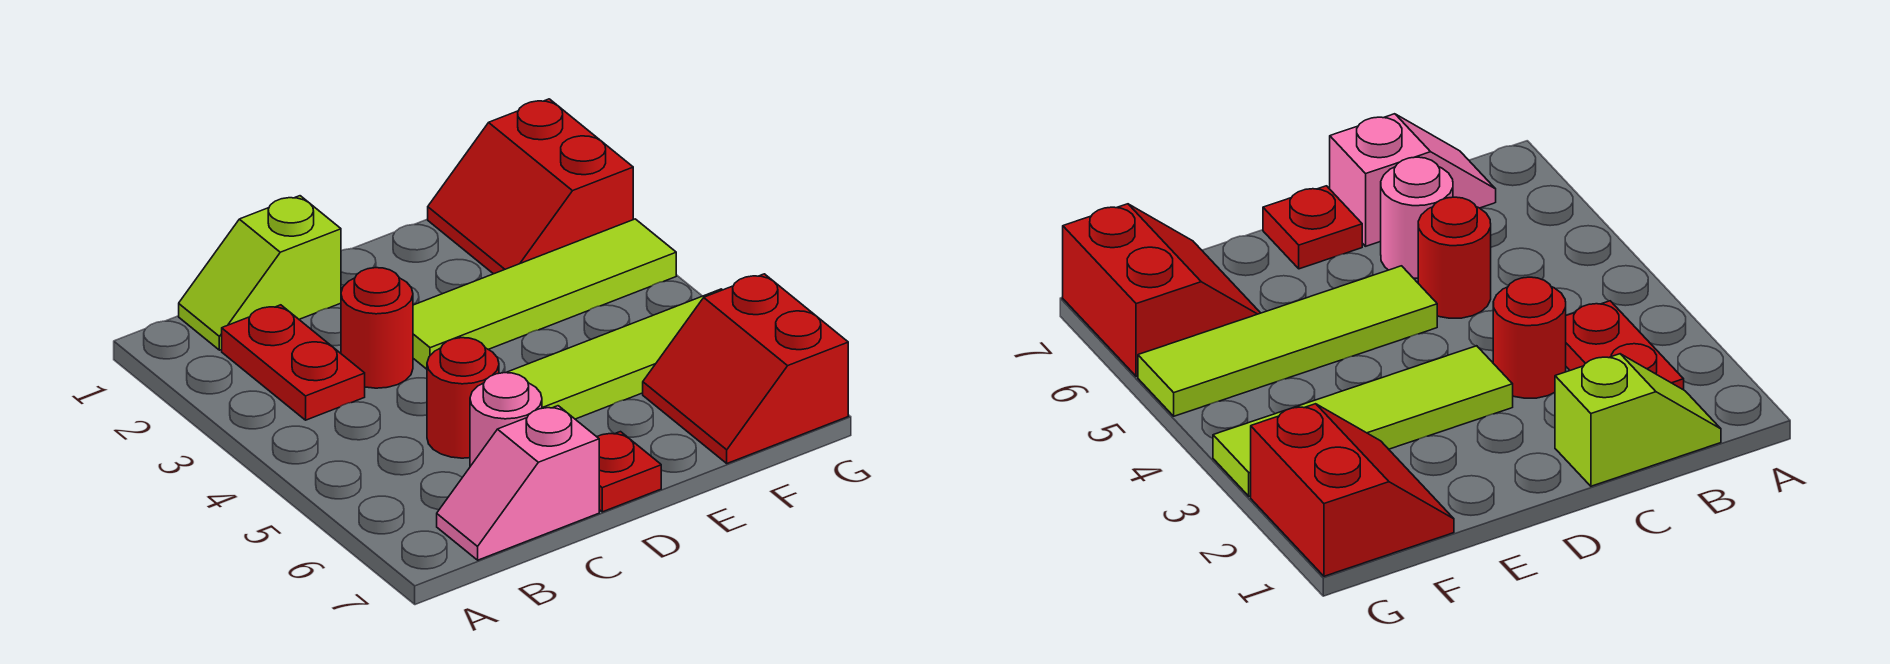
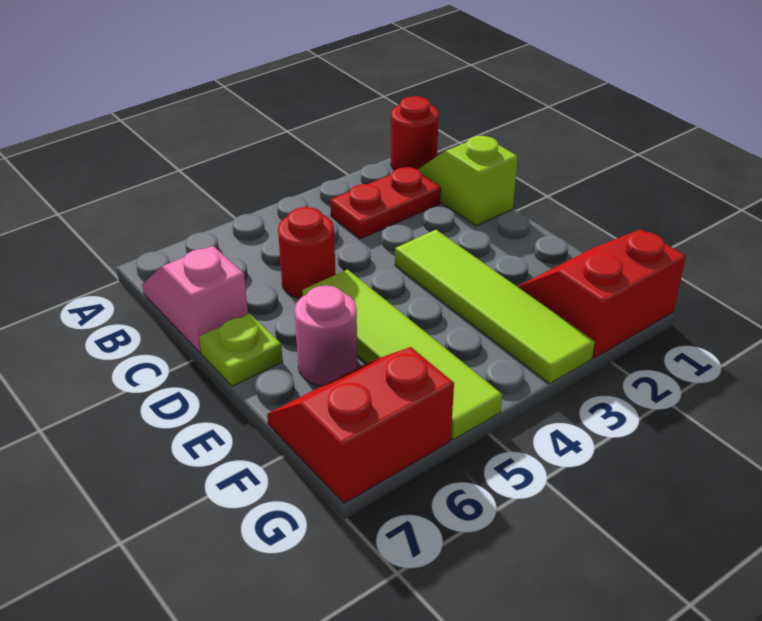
red round brick C3 level 1 -> red round brick A1 level 1
pink round brick C6 level 1 -> pink round brick E6 level 1
red plate D7 level 1 -> lime plate D7 level 1

